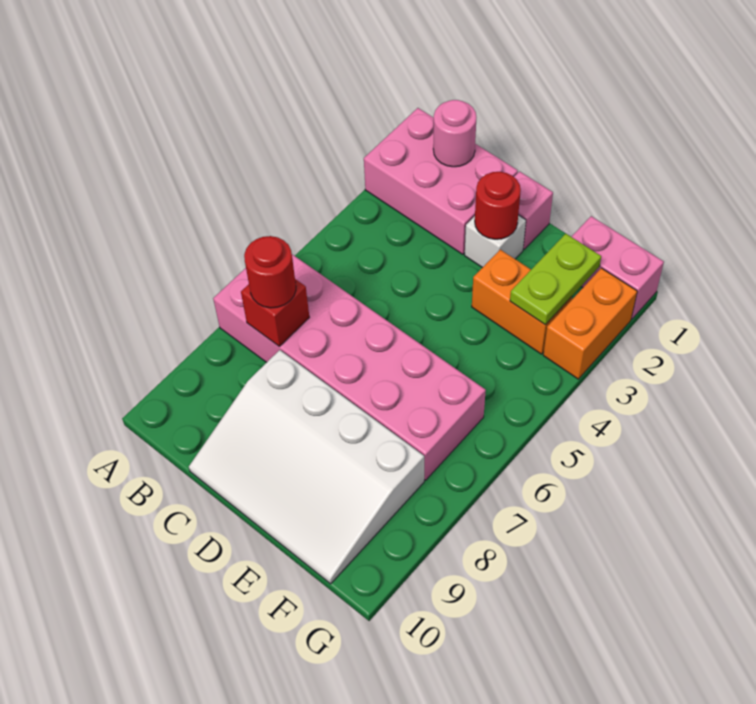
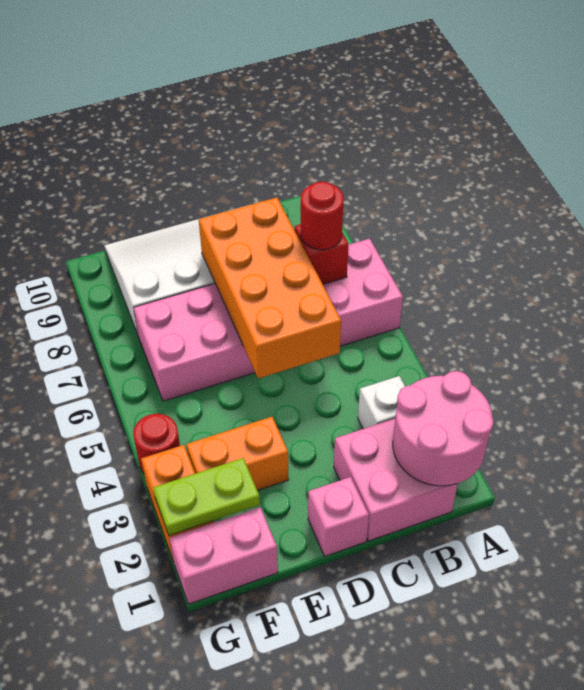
pink brick A1:C2 level 1 -> pink brick B1:C2 level 1
pink round brick B1 level 2 -> pink round brick A1:B2 level 2
none -> orange brick C5:D8 level 2
white brick D2 level 1 -> white brick B3 level 1
red round brick D2 level 2 -> red round brick G4 level 1
lime plate F2:F3 level 2 -> lime plate F2:G2 level 2

